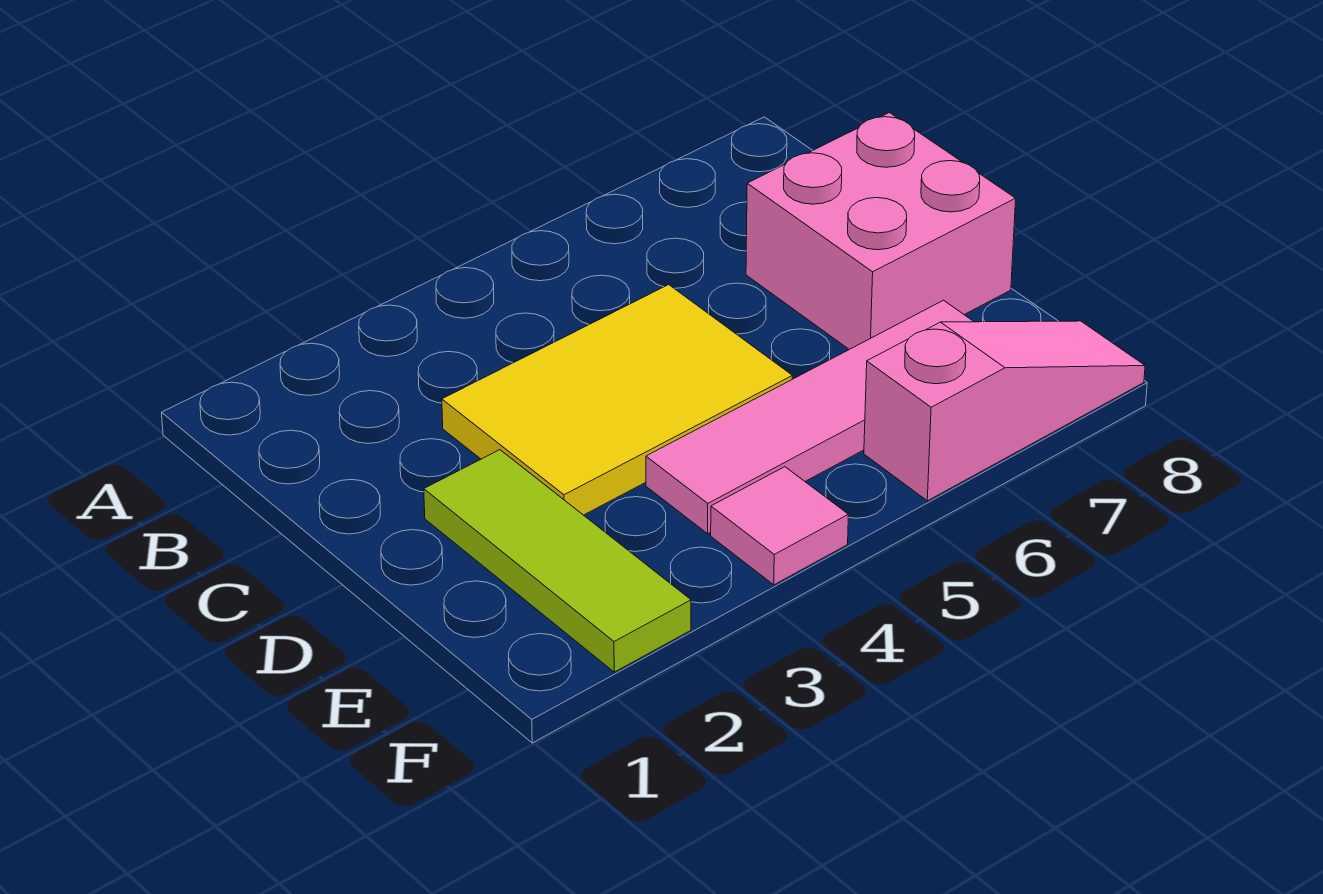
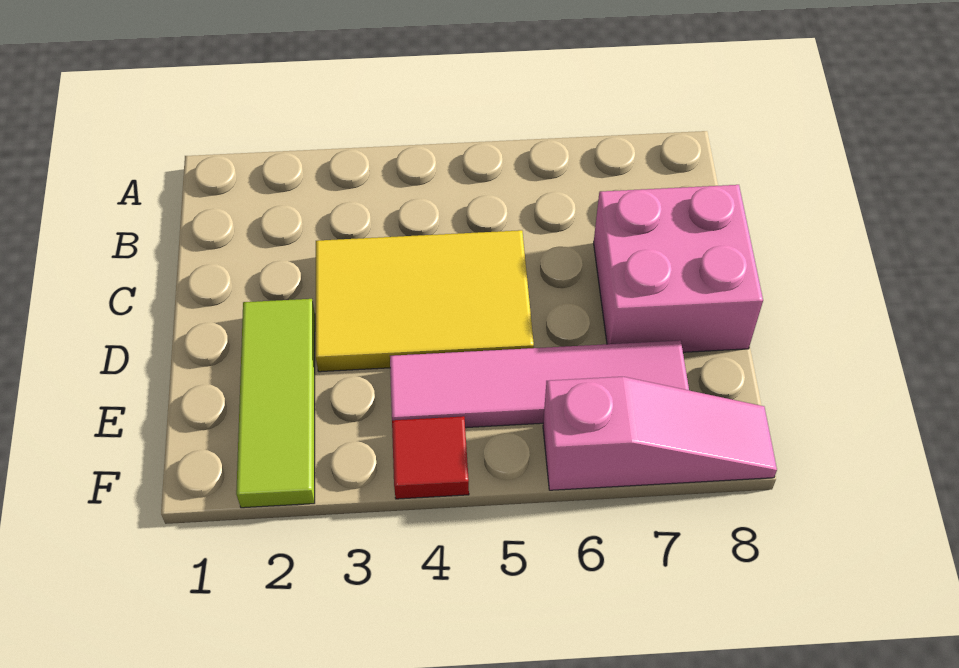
pink tile F4 level 1 -> red tile F4 level 1

